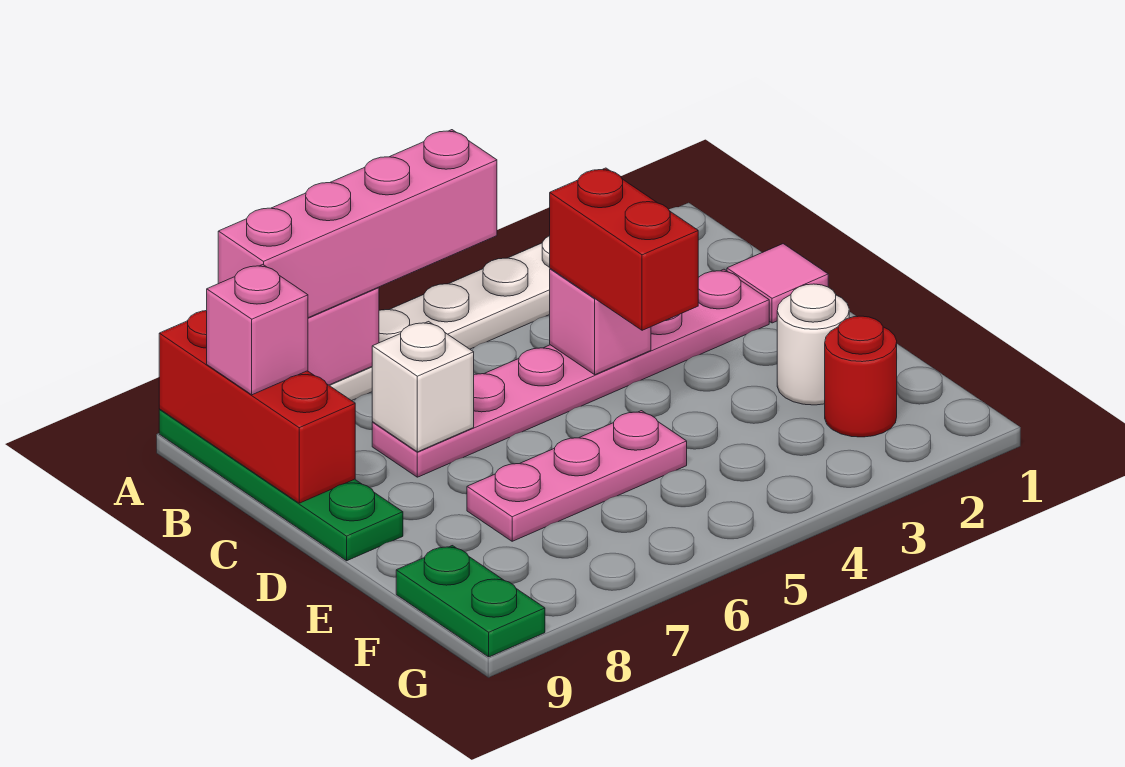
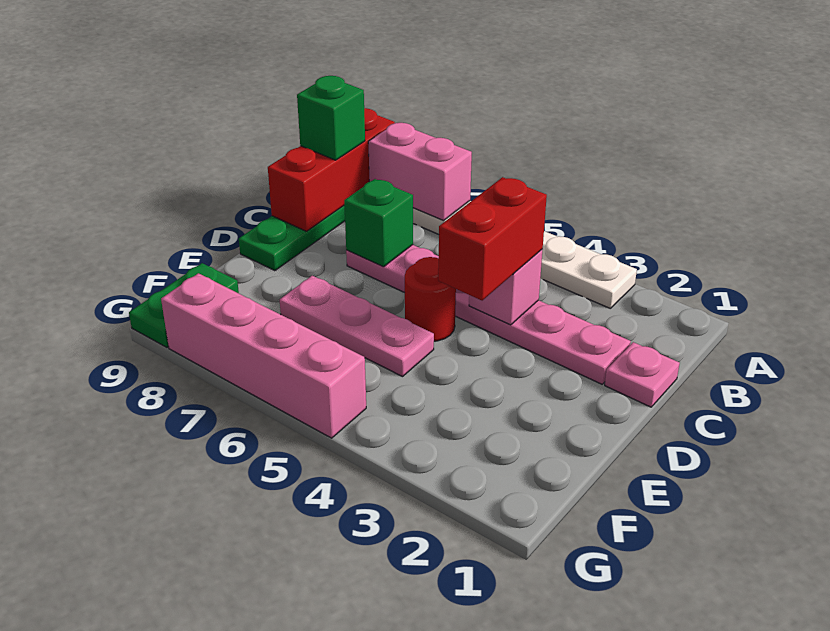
pink brick A5:A8 level 3 -> pink brick G5:G8 level 1
pink brick B9 level 3 -> green brick B9 level 3
pink tile C1 level 1 -> pink plate C1 level 1
white brick C7 level 2 -> green brick C7 level 2
white round brick E2 level 1 -> none
red round brick F2 level 1 -> red round brick D5 level 1

